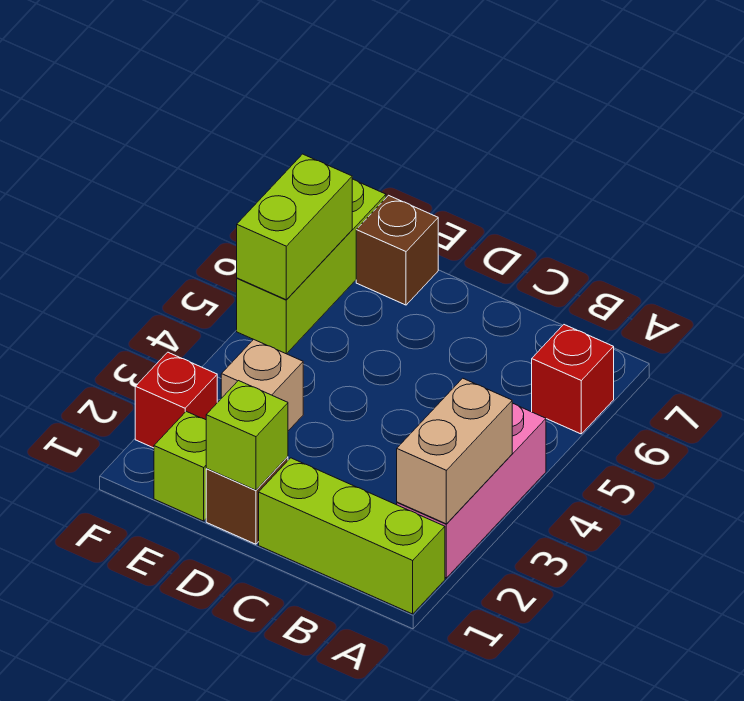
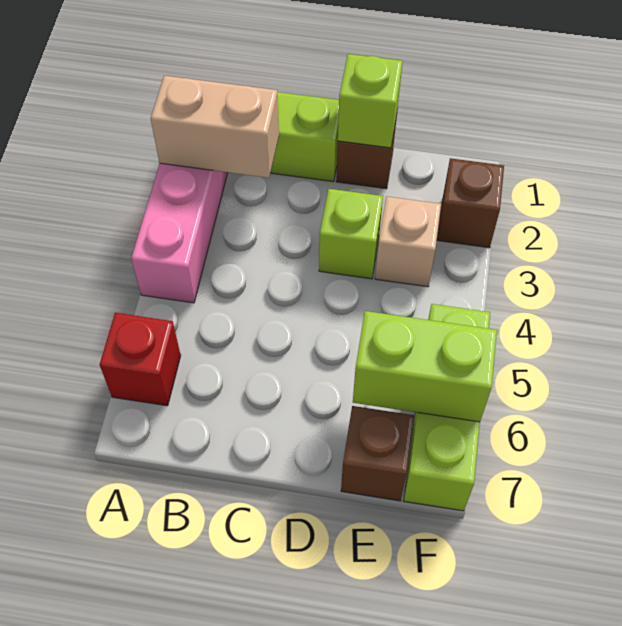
tan brick A2:A3 level 2 -> tan brick A2:B2 level 2
lime brick E1 level 1 -> lime brick D3 level 1
red brick F2 level 1 -> brown brick F2 level 1
lime brick F5:F6 level 2 -> lime brick E6:F6 level 2

